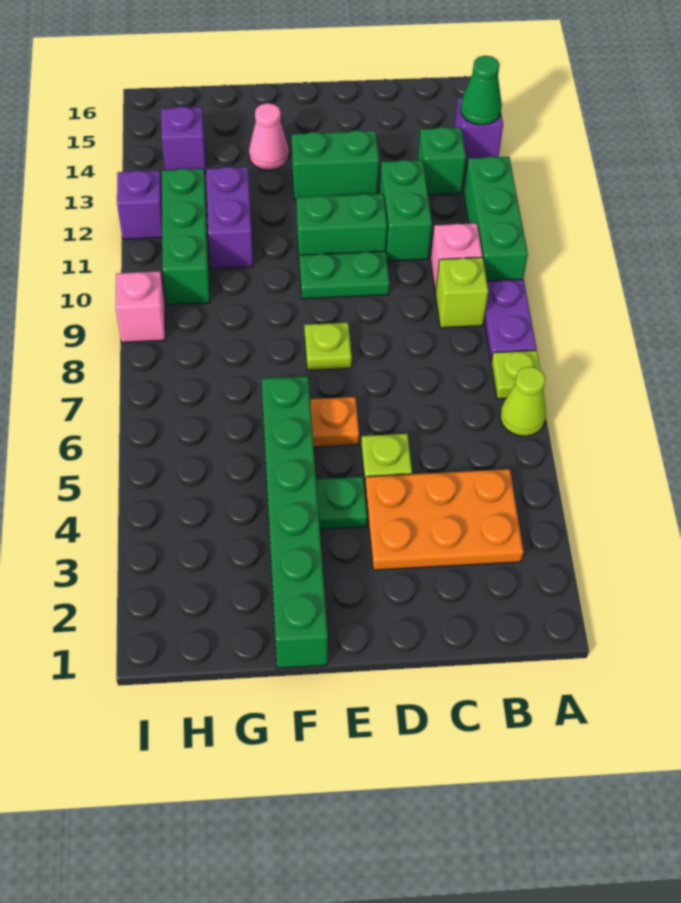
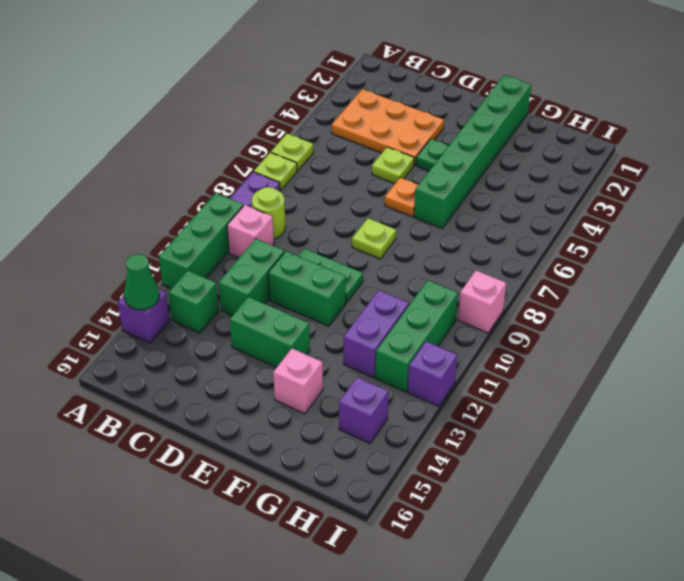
lime cone A6 level 1 -> lime plate A6 level 1
lime brick B9 level 1 -> lime round brick B9 level 1
pink cone F14 level 1 -> pink brick F14 level 1

